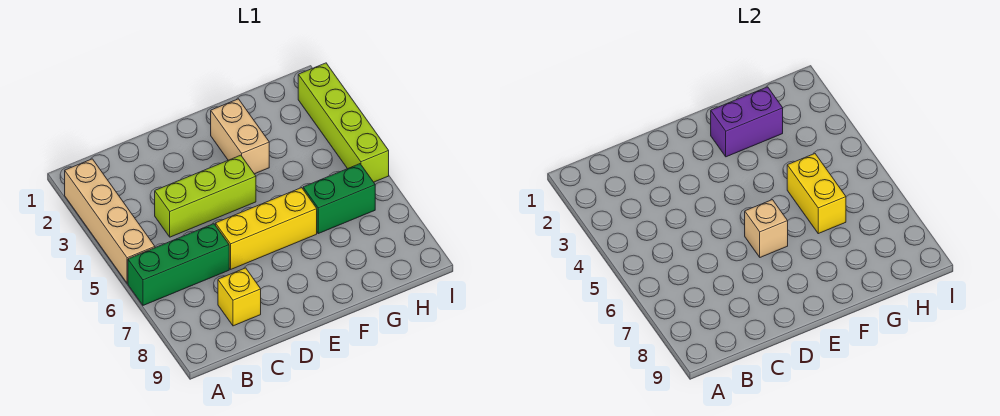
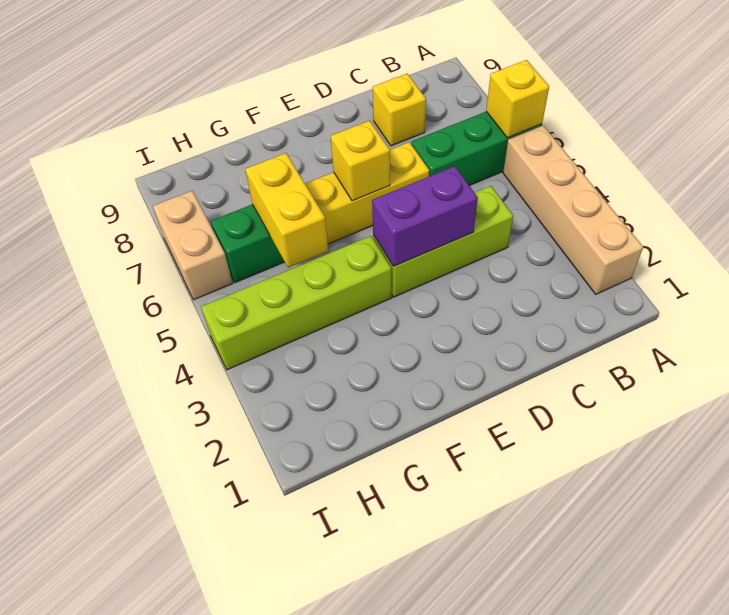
none -> yellow brick A6 level 2
tan brick E6 level 2 -> yellow brick E6 level 2
tan brick F2:F3 level 1 -> tan brick I6:I7 level 1
purple brick F2:G2 level 2 -> purple brick D4:E4 level 2
lime brick I2:I5 level 1 -> lime brick F4:I4 level 1

